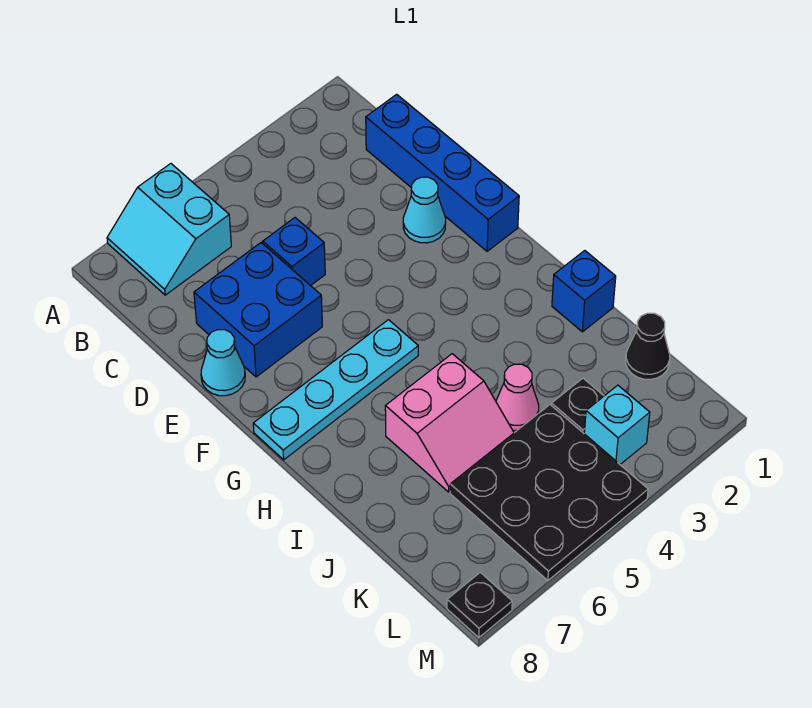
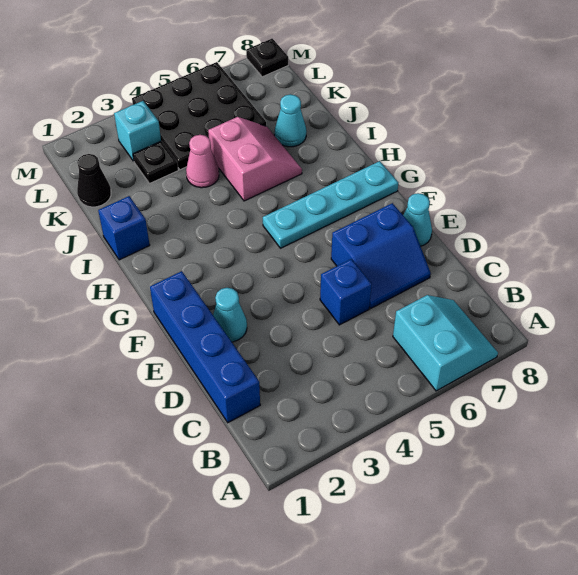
blue brick D6:E7 level 1 -> blue slope D6:E7 level 1 top E
pink slope I5:J6 level 1 top I -> pink slope I5:J6 level 1 top 5
none -> cyan cone J7 level 1

